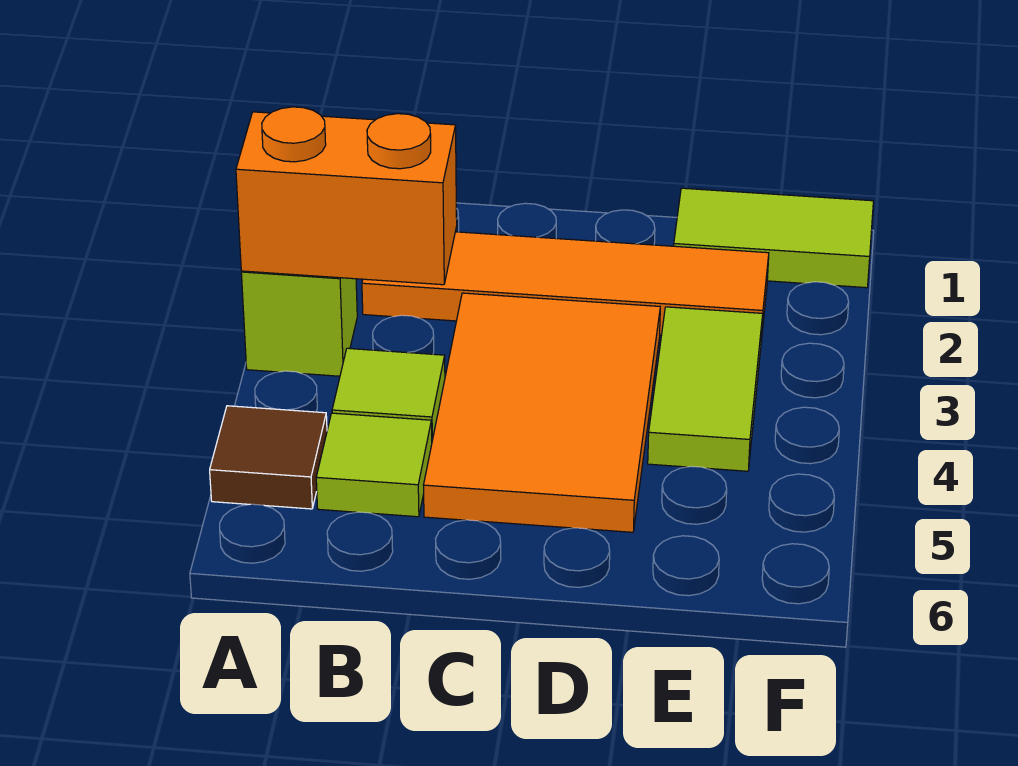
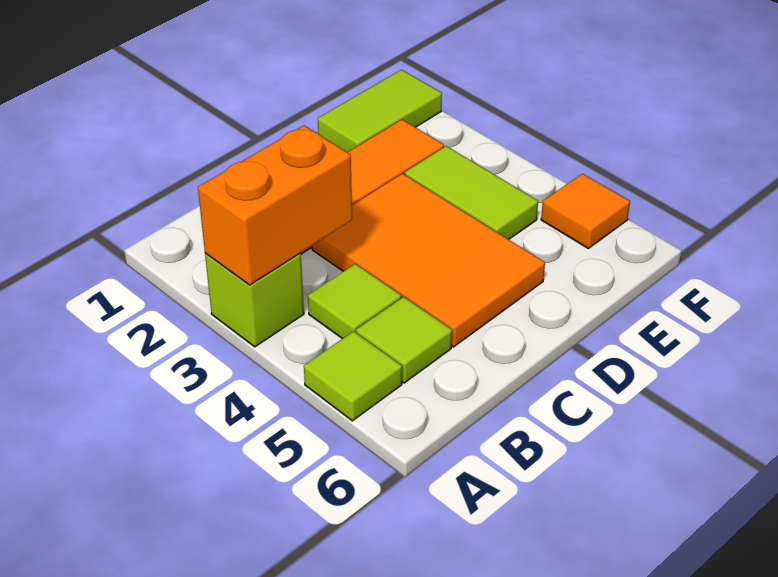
brown tile A5 level 1 -> lime tile A5 level 1
none -> orange tile F5 level 1

